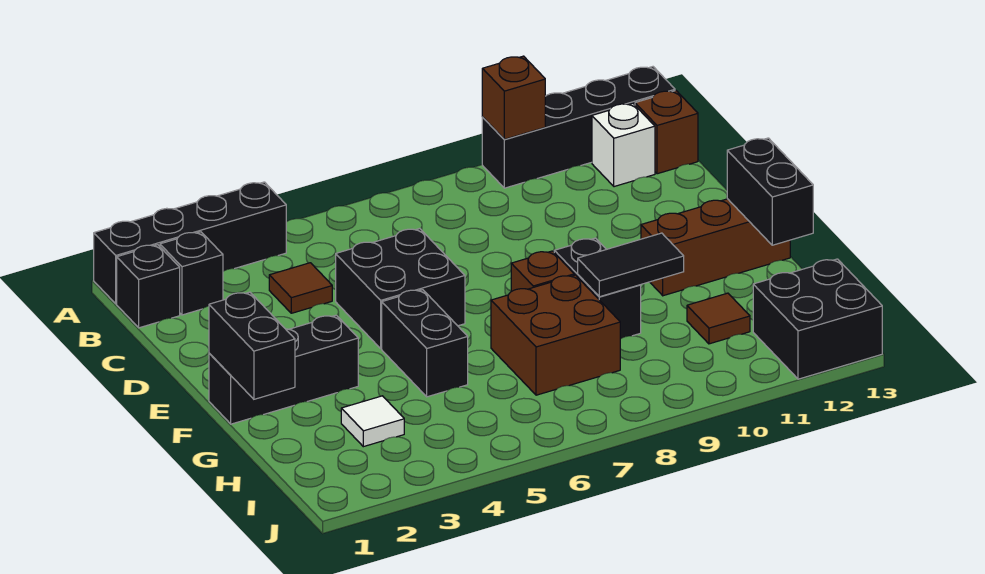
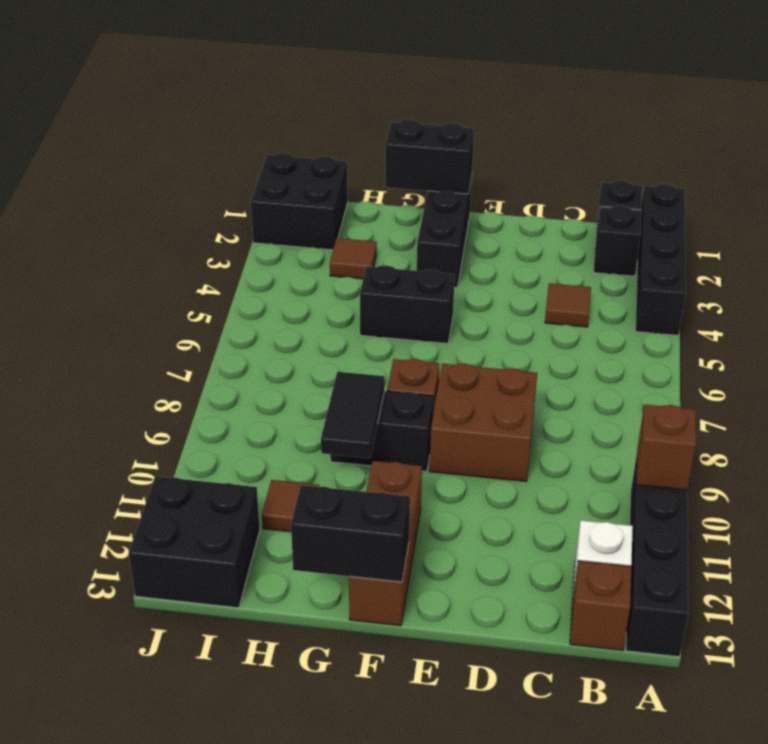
black brick D5:E6 level 1 -> black brick I1:J2 level 1
brown brick G7:H8 level 1 -> brown brick D8:E9 level 1
white tile H3 level 1 -> brown tile H3 level 1

